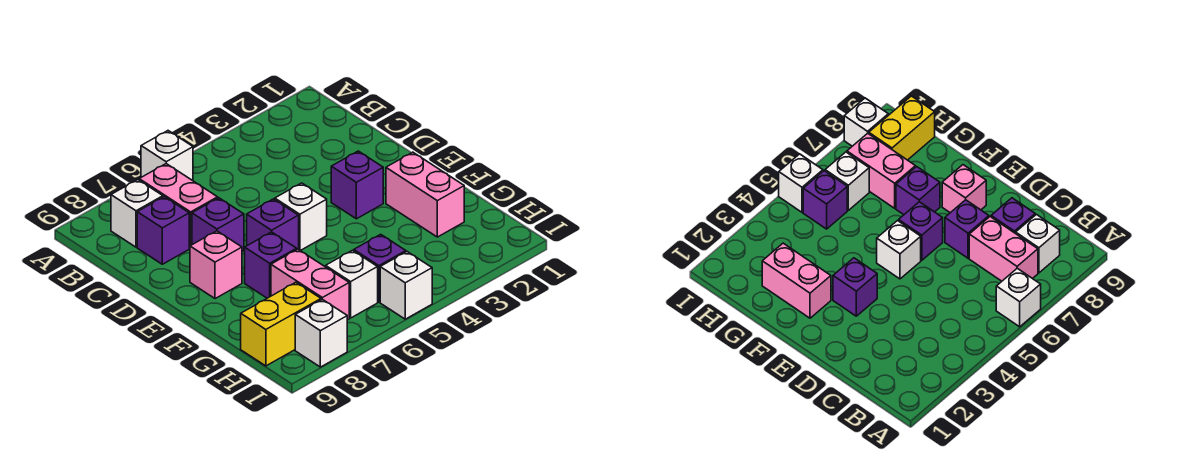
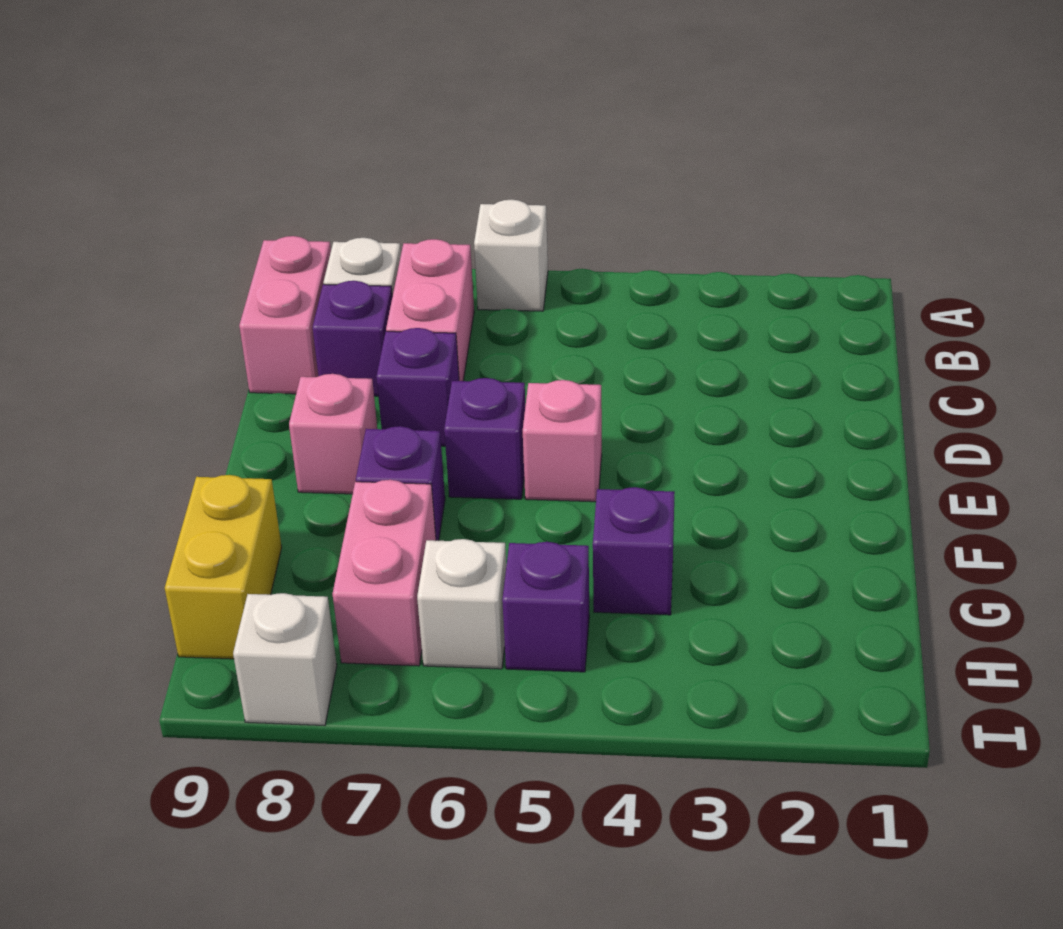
purple brick E3 level 1 -> purple brick G4 level 1
white brick E5 level 1 -> pink brick E5 level 1
pink brick F2:G2 level 1 -> pink brick B9:C9 level 1
yellow brick H8:H9 level 1 -> yellow brick G9:H9 level 1
white brick I5 level 1 -> none

